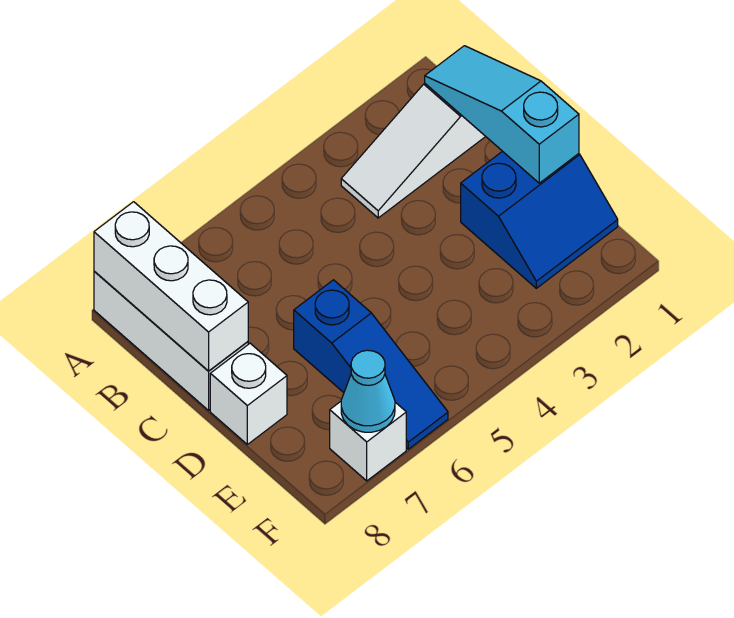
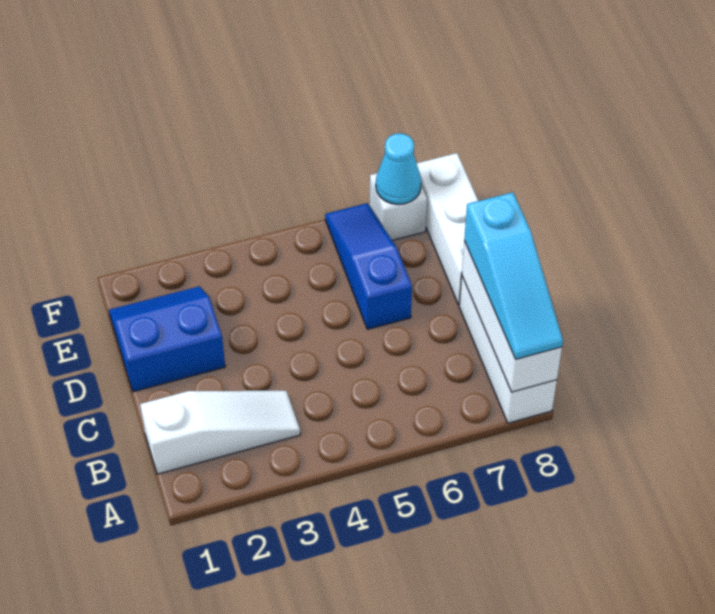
cyan slope B1:D1 level 2 top D -> cyan slope A8:C8 level 3 top C
white brick D8 level 1 -> white brick D8:F8 level 1

